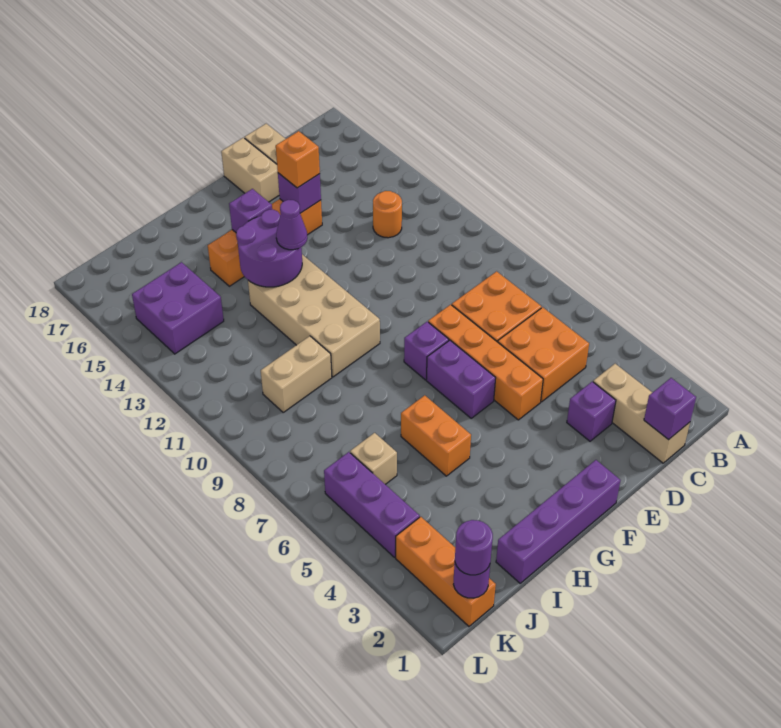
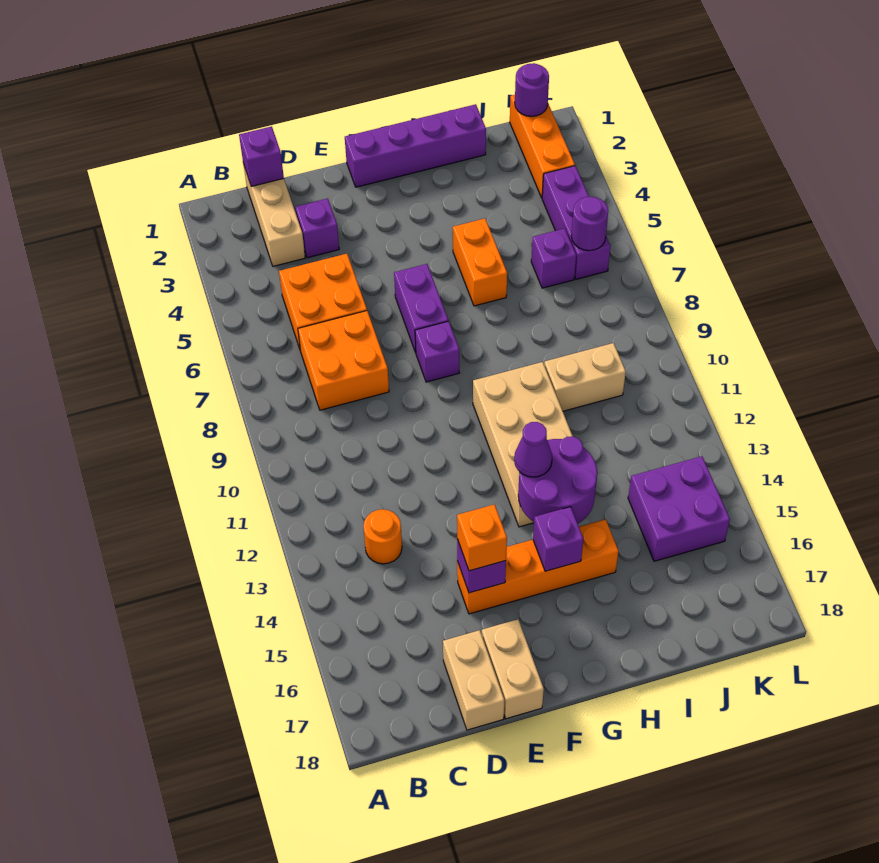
orange brick E5:E8 level 1 -> none
tan brick J6 level 1 -> purple brick J6 level 1
purple round brick K1 level 3 -> purple round brick K6 level 2

